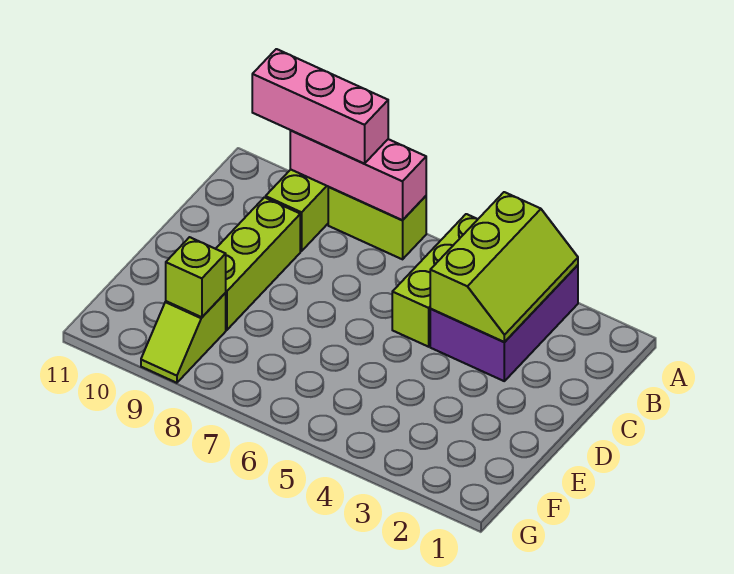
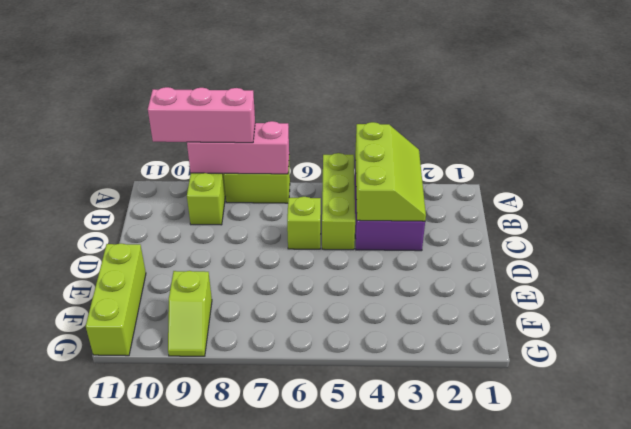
lime brick C9:E9 level 1 -> lime brick E11:G11 level 1
lime brick F9 level 2 -> lime brick C6 level 1

